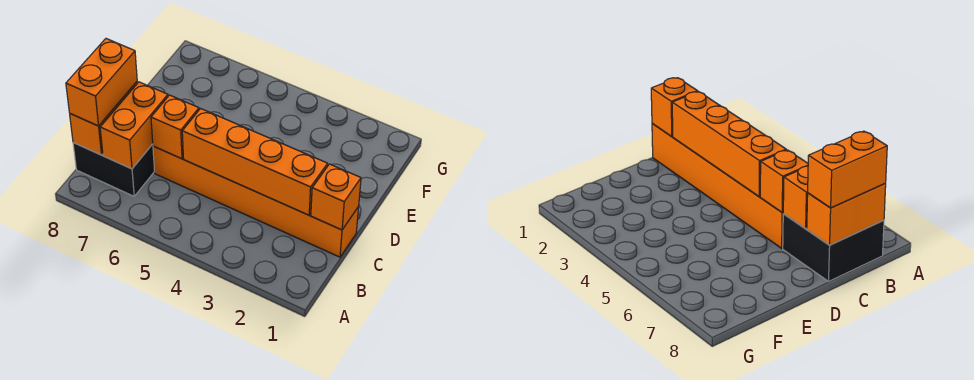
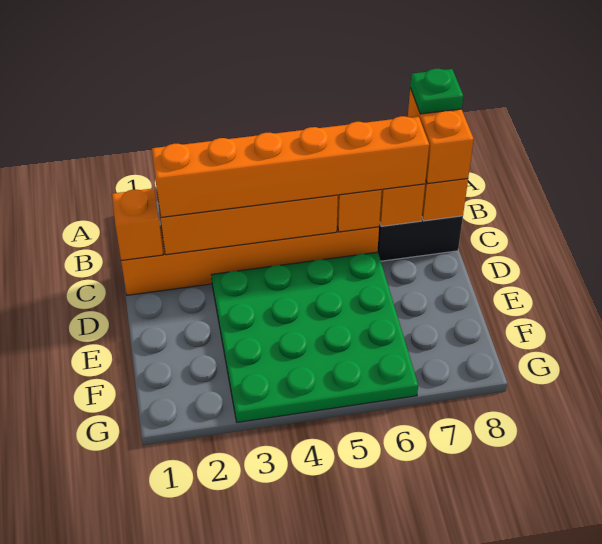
none -> green plate B8 level 4
none -> orange brick C2:C7 level 3
none -> green plate D3:G6 level 1

